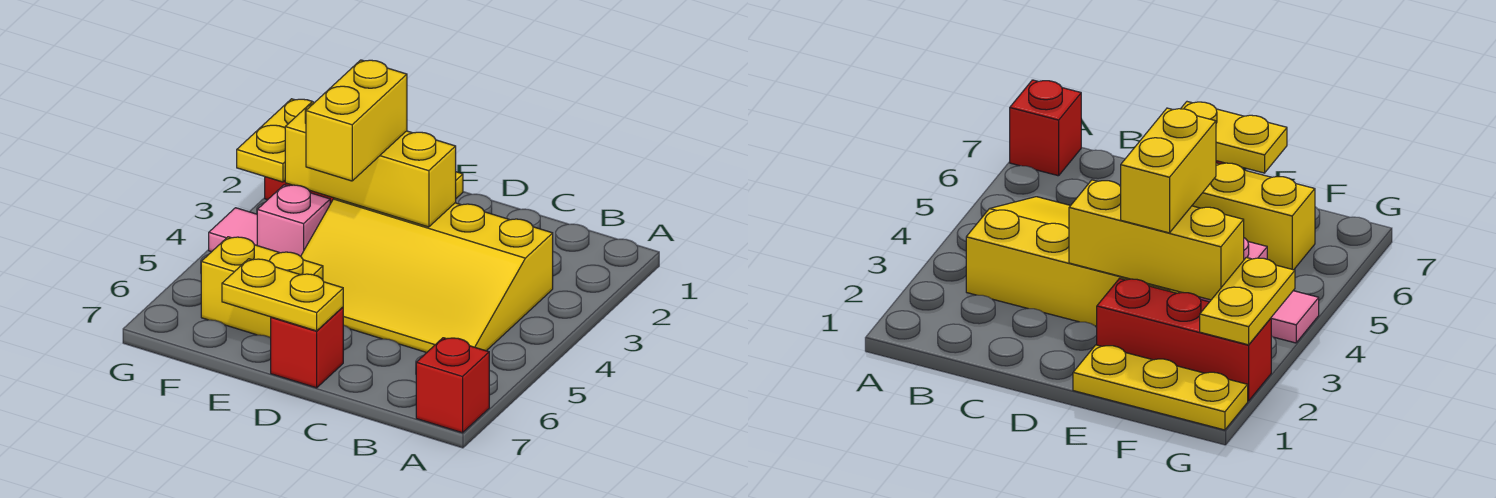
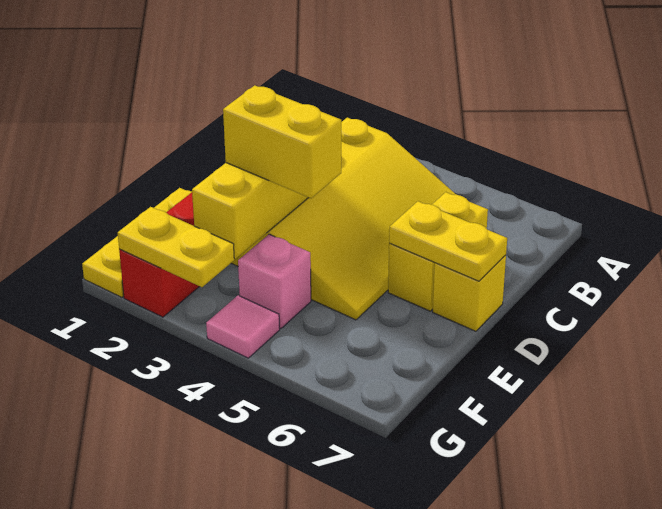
red brick A7 level 1 -> none
red brick D7 level 1 -> yellow brick D7 level 1
yellow plate D7:E7 level 2 -> yellow plate D6:D7 level 2
yellow brick E6:F6 level 1 -> yellow brick C6:D6 level 1

